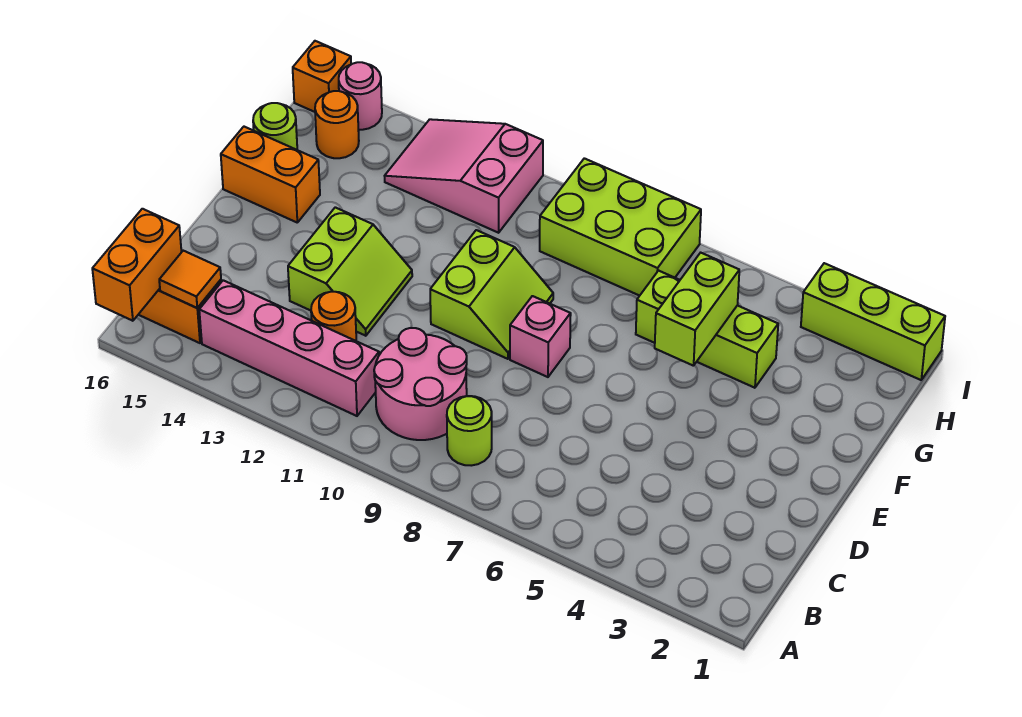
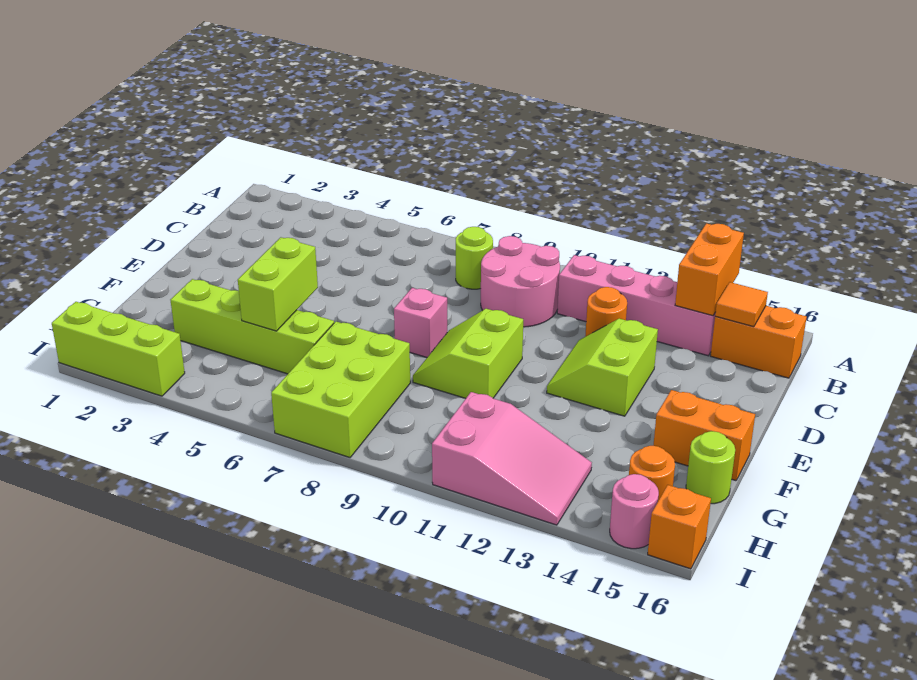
orange brick A16:B16 level 2 -> orange brick A14:B14 level 2
lime brick G4:G6 level 1 -> lime brick G3:G6 level 1
lime brick H7:I9 level 1 -> lime brick G7:I8 level 1

